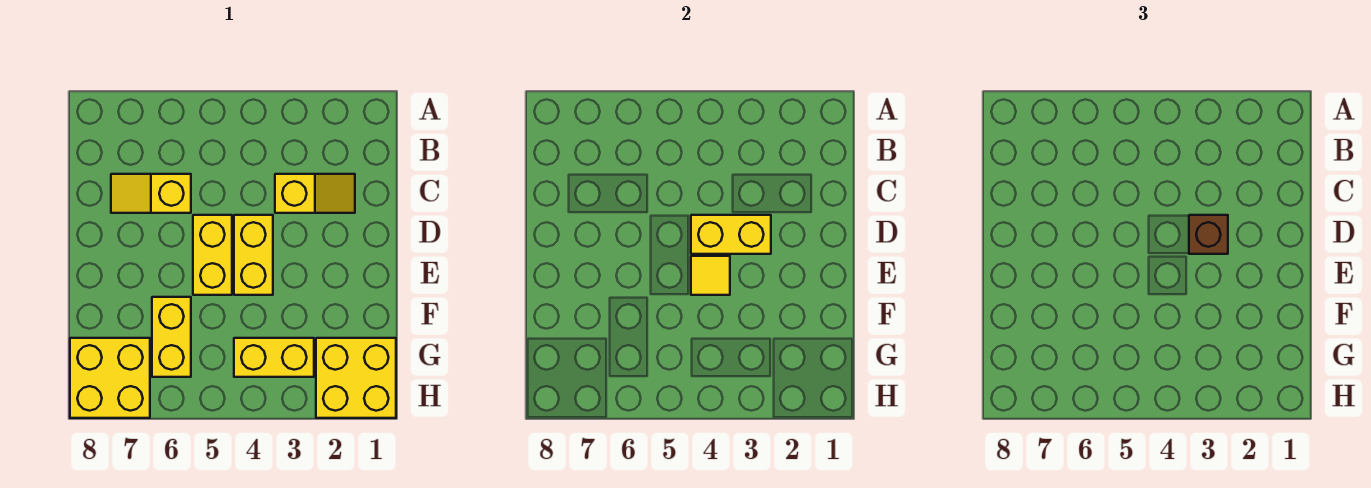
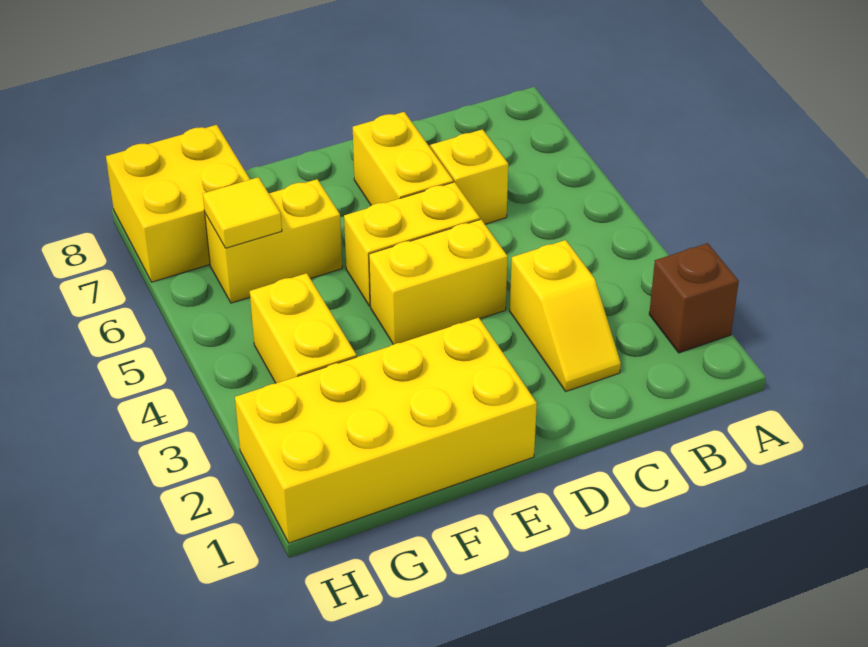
yellow brick D3:D4 level 2 -> yellow brick D6:D7 level 1
brown brick D3 level 3 -> brown brick A2 level 1
yellow tile E4 level 2 -> yellow tile G6 level 2
yellow brick G1:H2 level 1 -> yellow brick E1:H2 level 1

